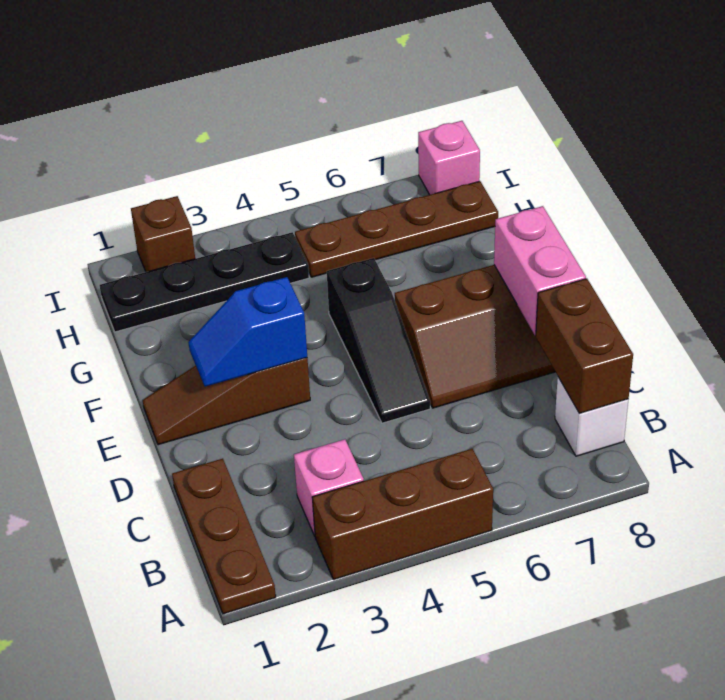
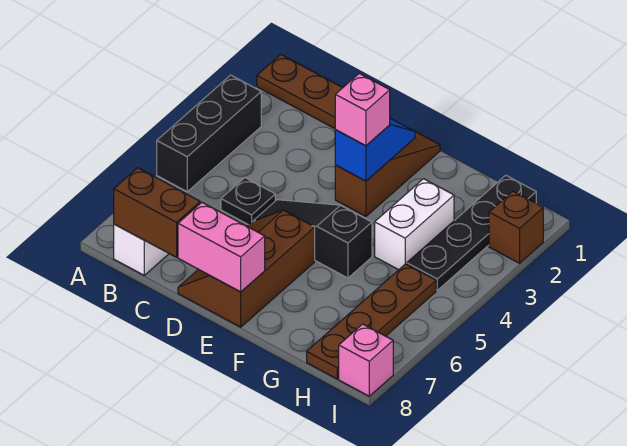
brown brick A3:A5 level 1 -> black brick A3:A5 level 1
pink brick B3 level 1 -> pink brick E3 level 3
none -> black plate C5 level 1
none -> white brick G3:G4 level 1

